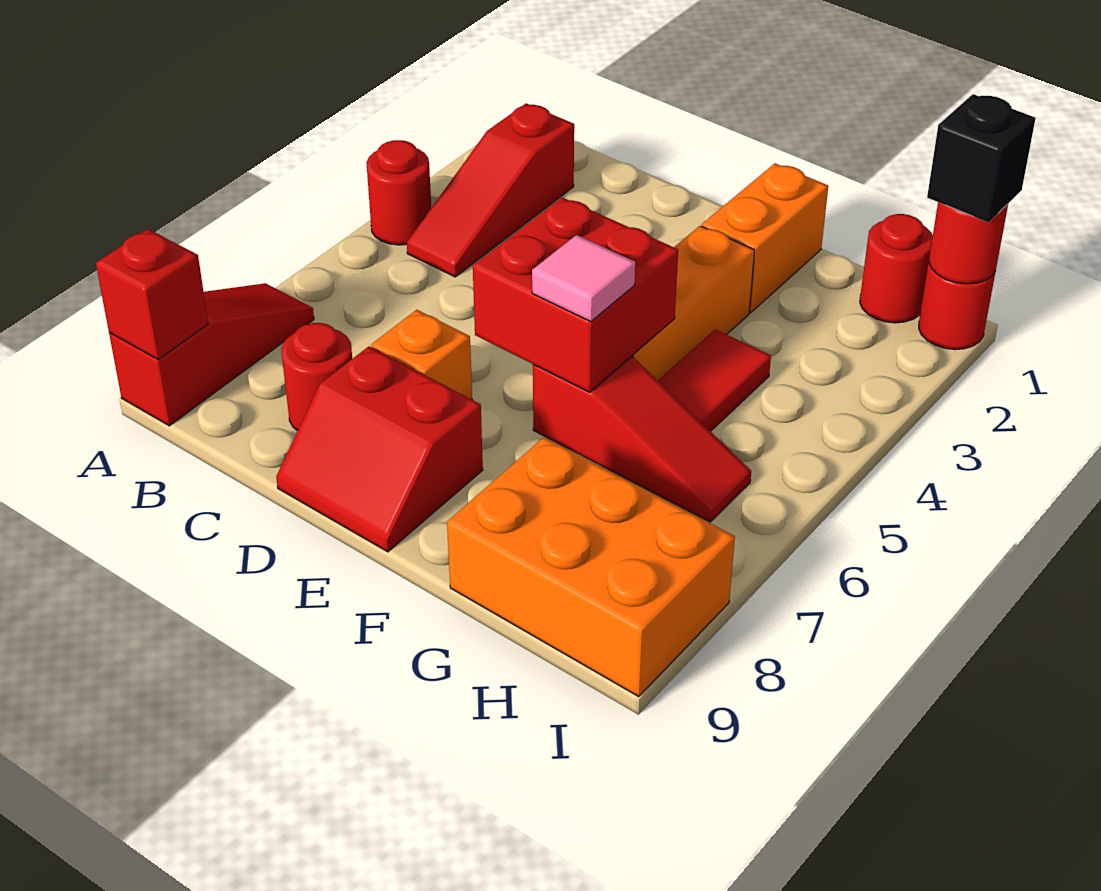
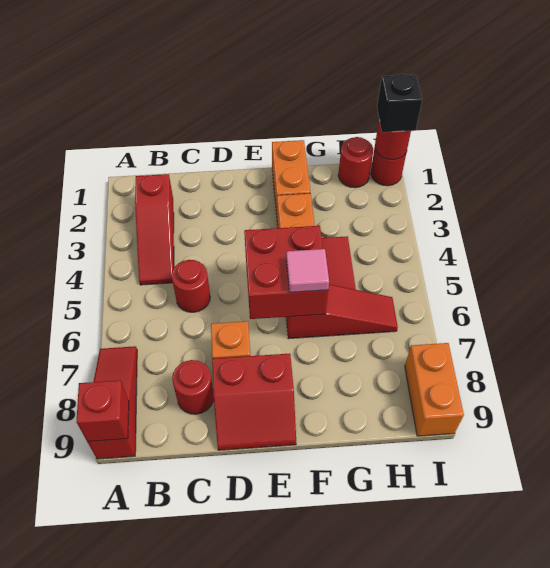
red round brick A4 level 1 -> red round brick C5 level 1
orange brick G8:I9 level 1 -> orange brick I8:I9 level 1

